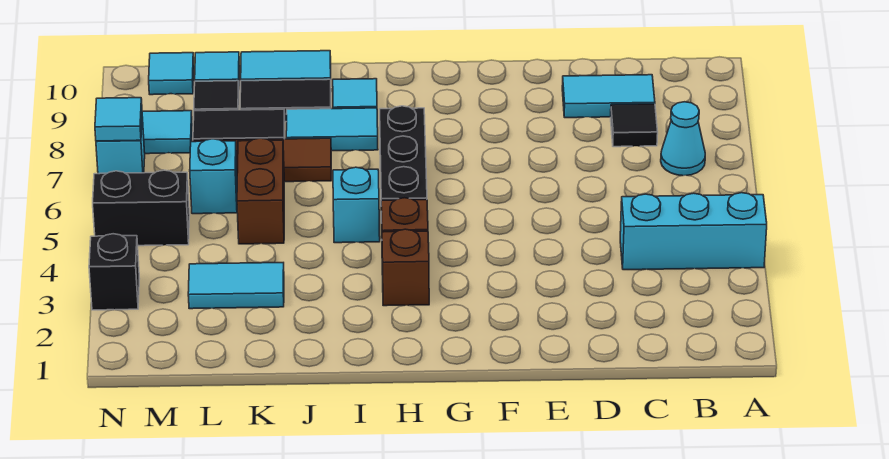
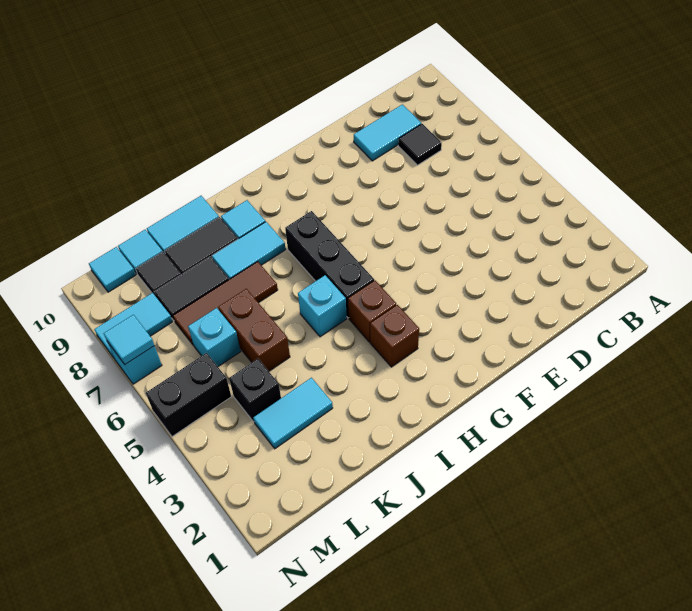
cyan brick A4:C4 level 1 -> none
cyan cone B7 level 1 -> none
black brick N3 level 1 -> black brick L4 level 1

